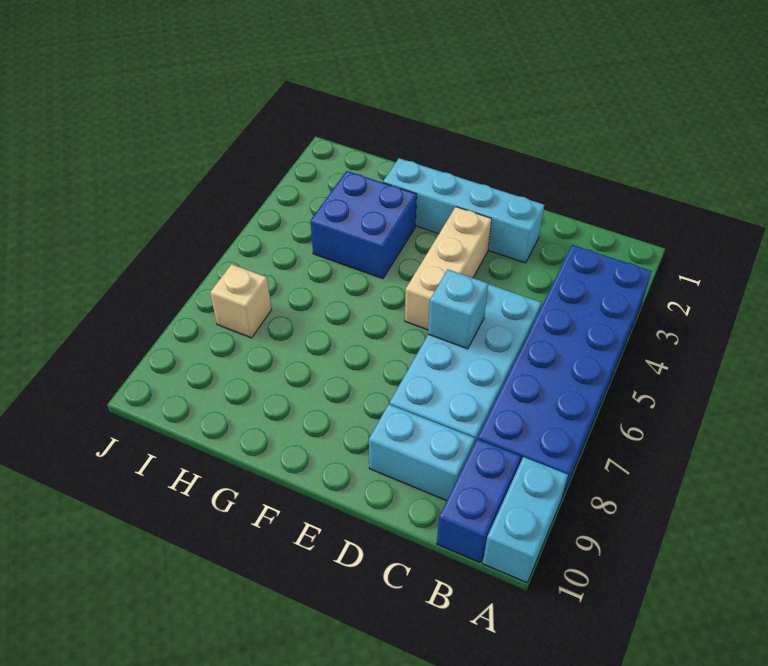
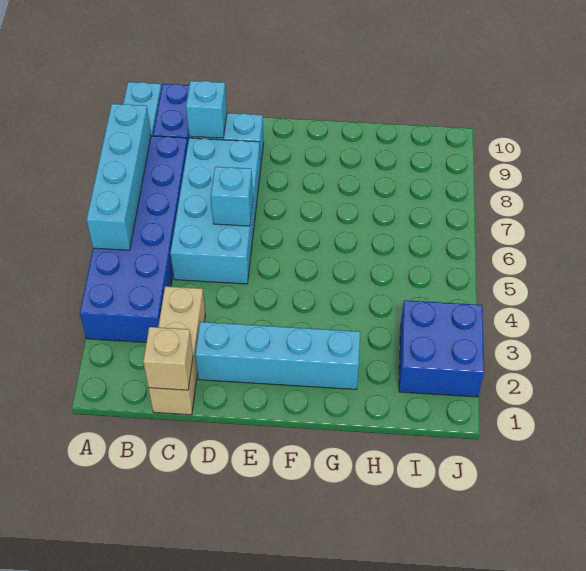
none -> cyan brick A5:A8 level 2
none -> cyan brick C9 level 2
tan brick E3:E5 level 1 -> tan brick C1:C3 level 1
blue brick G3:H4 level 1 -> blue brick I2:J3 level 1
tan brick I7 level 1 -> tan brick C1 level 2

